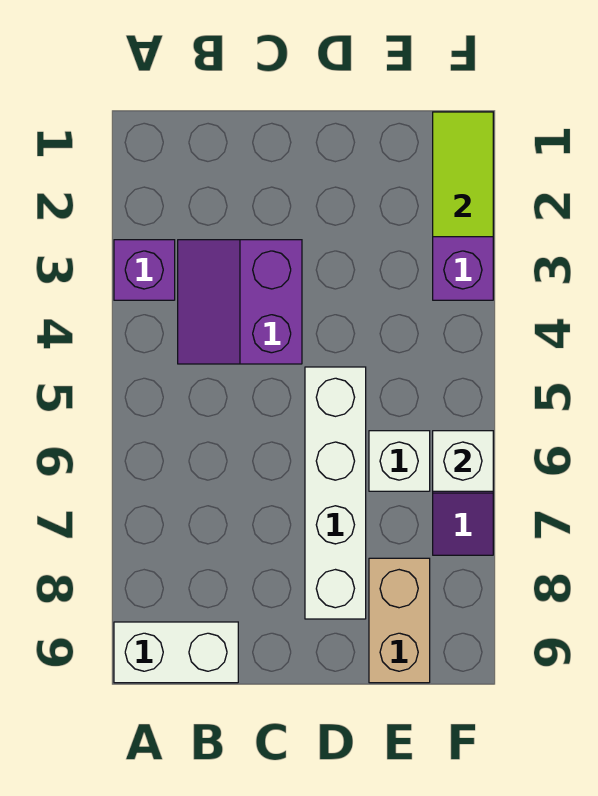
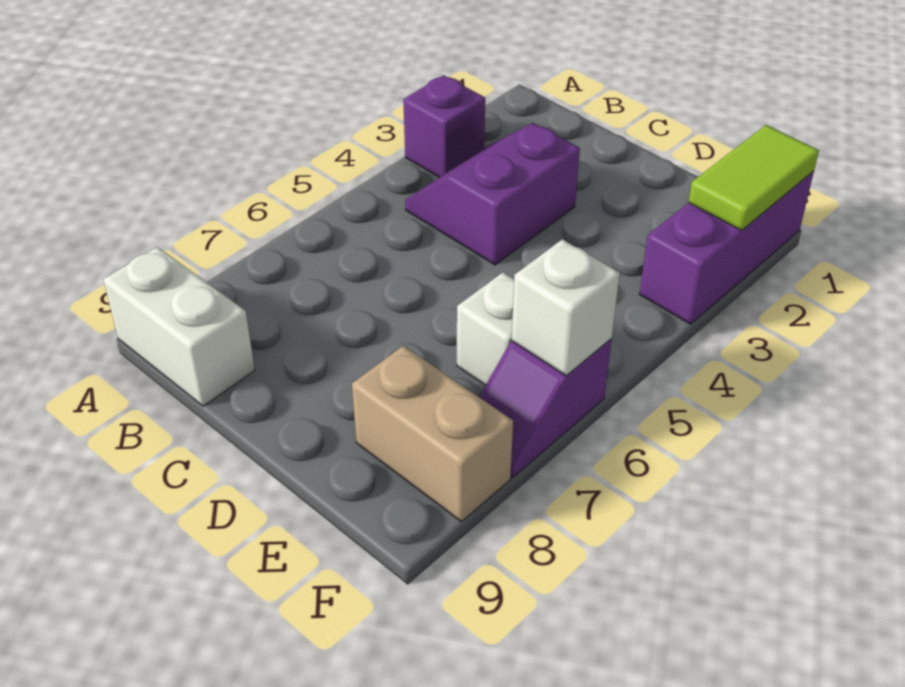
white brick D5:D8 level 1 -> none
tan brick E8:E9 level 1 -> tan brick E8:F8 level 1

